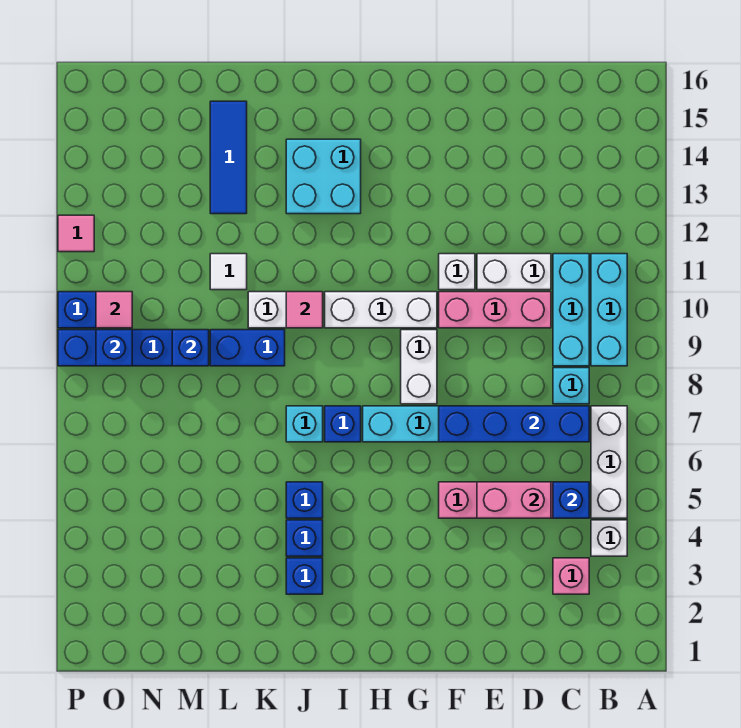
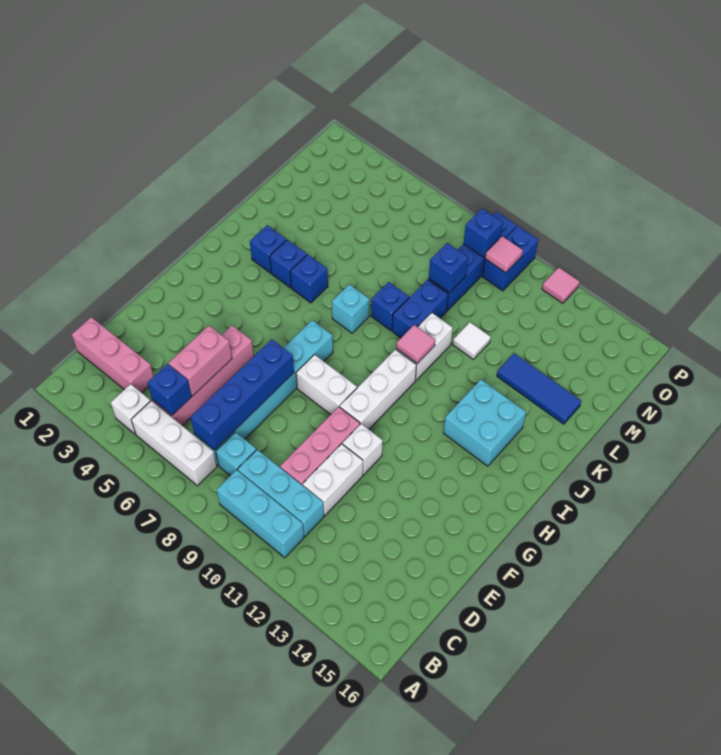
pink brick C3 level 1 -> pink brick C1:C3 level 1
blue brick I7 level 1 -> blue brick K8 level 1

